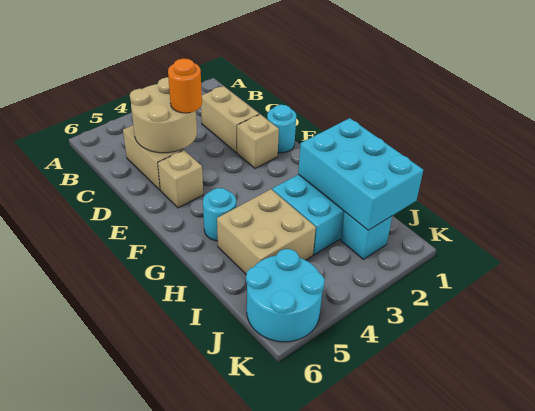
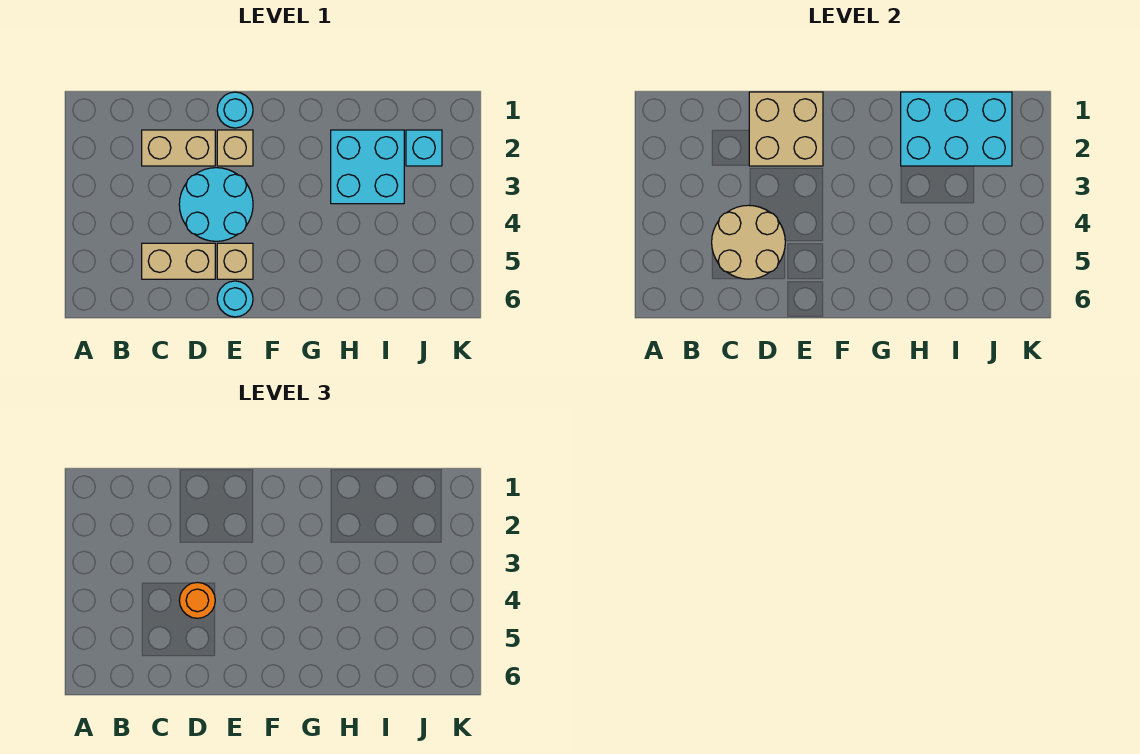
cyan round brick G5 level 1 -> cyan round brick E6 level 1
tan brick H4:I5 level 1 -> tan brick D1:E2 level 2
cyan round brick J5:K6 level 1 -> cyan round brick D3:E4 level 1

